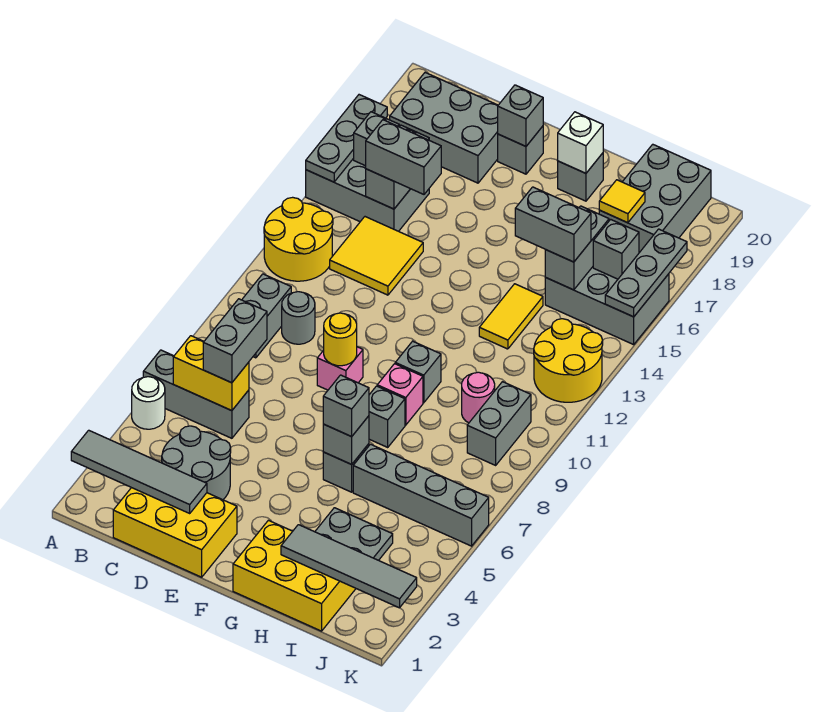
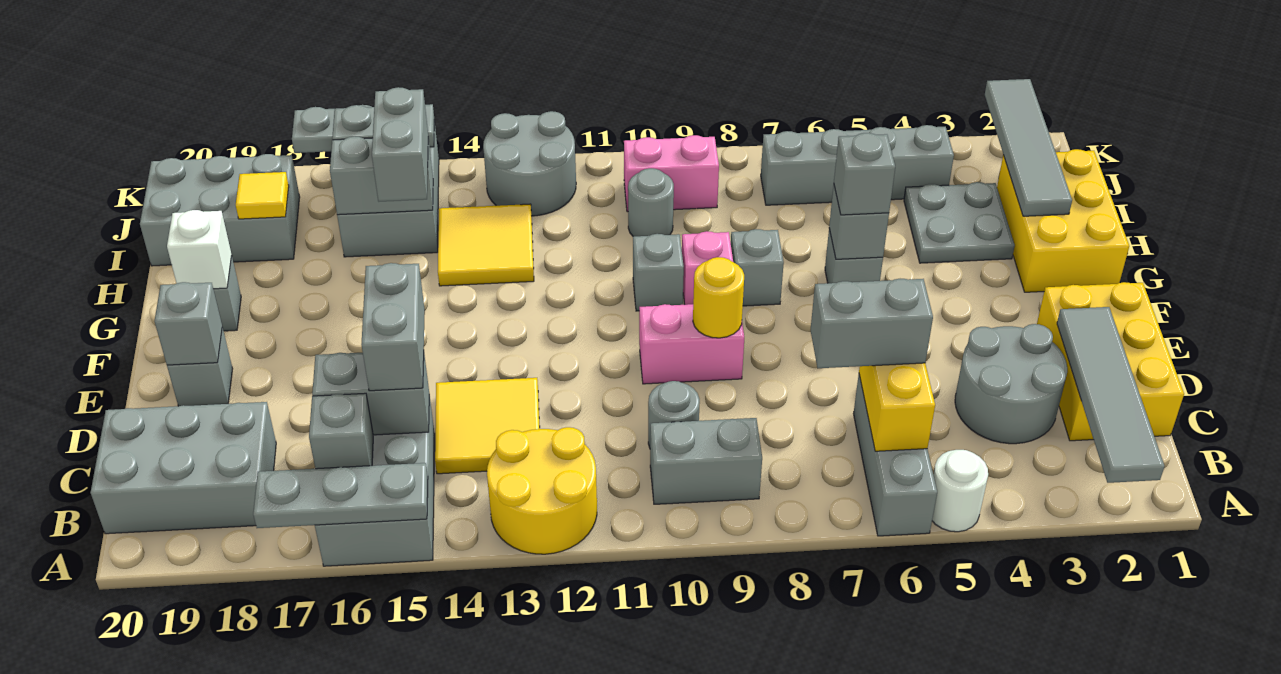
grey brick B18:D19 level 1 -> grey brick B18:C20 level 1
pink brick E9 level 1 -> pink brick E9:E10 level 1
grey brick H6:K6 level 1 -> grey brick J4:J7 level 1
yellow tile H13:H14 level 1 -> yellow tile H13:I14 level 1
pink round brick I10 level 1 -> grey round brick I10 level 1
grey brick J9:J10 level 1 -> pink brick J9:J10 level 1
yellow round brick J12:K13 level 1 -> grey round brick J12:K13 level 1

